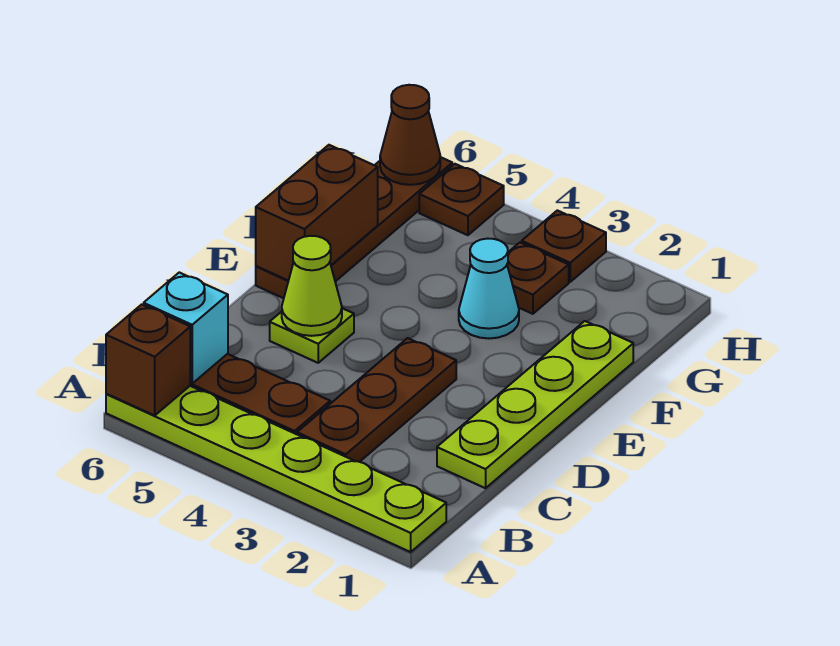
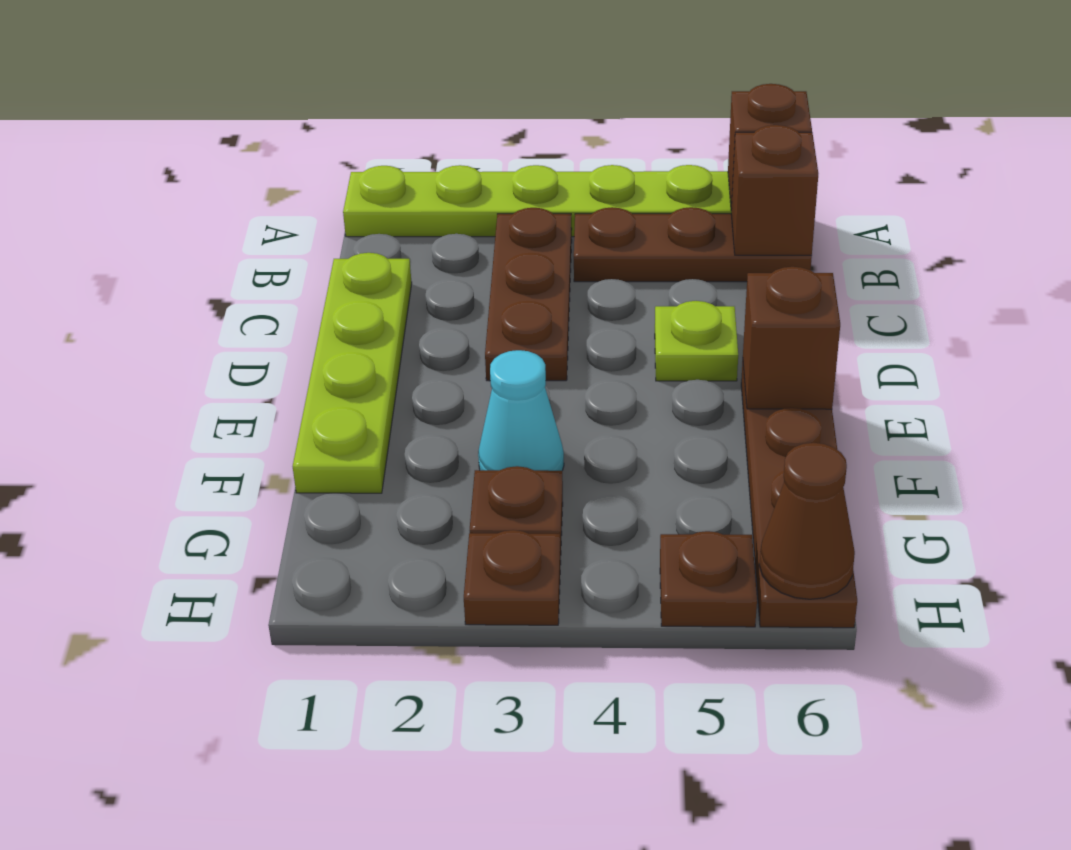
cyan brick B6 level 2 -> brown brick B6 level 2
lime cone D5 level 2 -> none
brown brick E6:F6 level 2 -> brown brick E6 level 2

